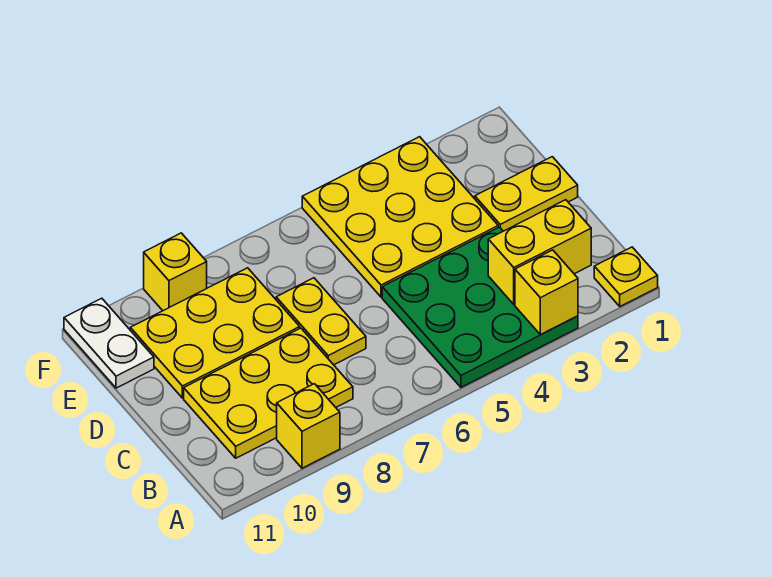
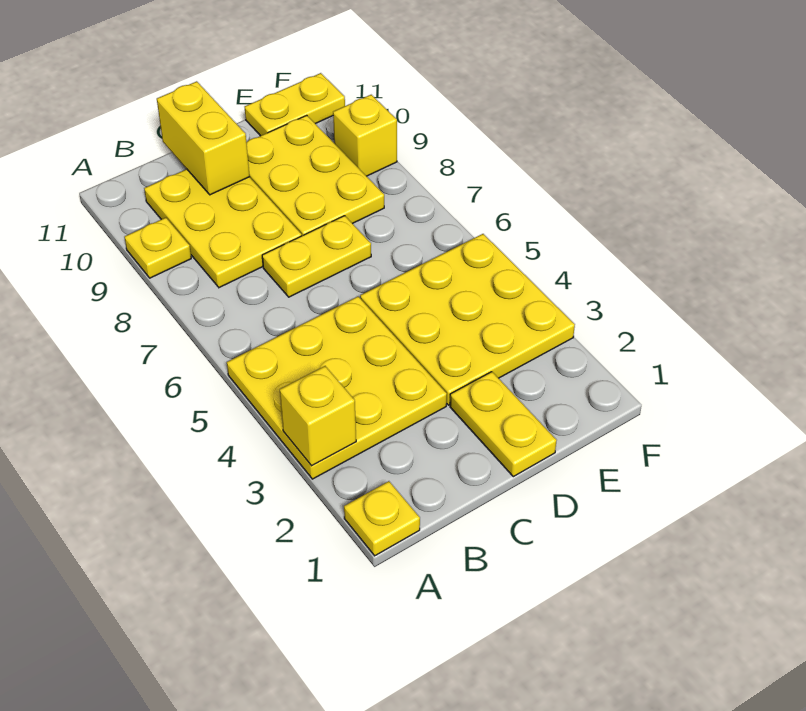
green plate A3:C5 level 1 -> yellow plate A3:C5 level 1
yellow brick A9 level 1 -> yellow plate A9 level 1
yellow brick B2:B3 level 2 -> yellow brick C10:C11 level 2
white plate E11:F11 level 1 -> yellow plate E11:F11 level 1

